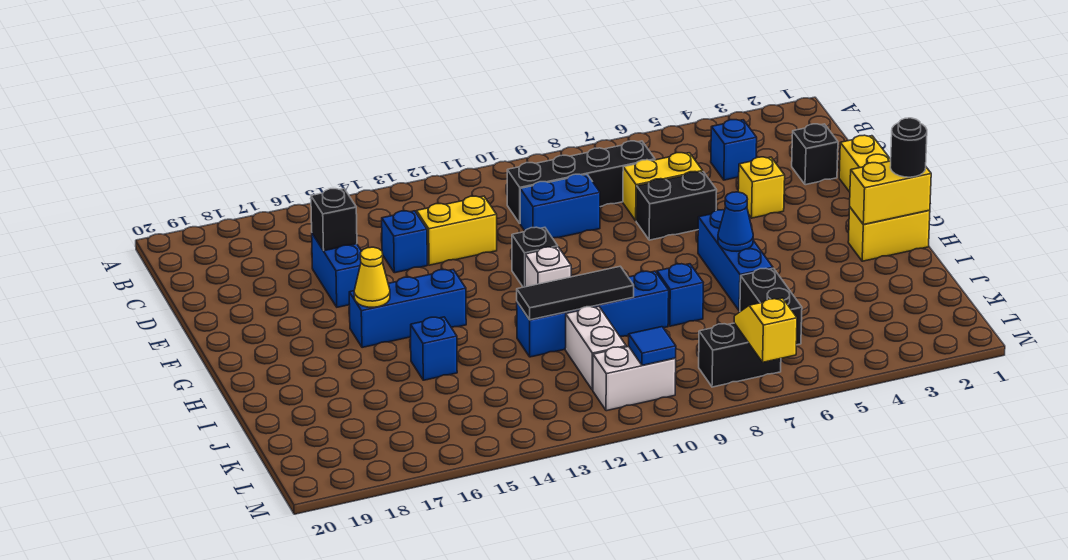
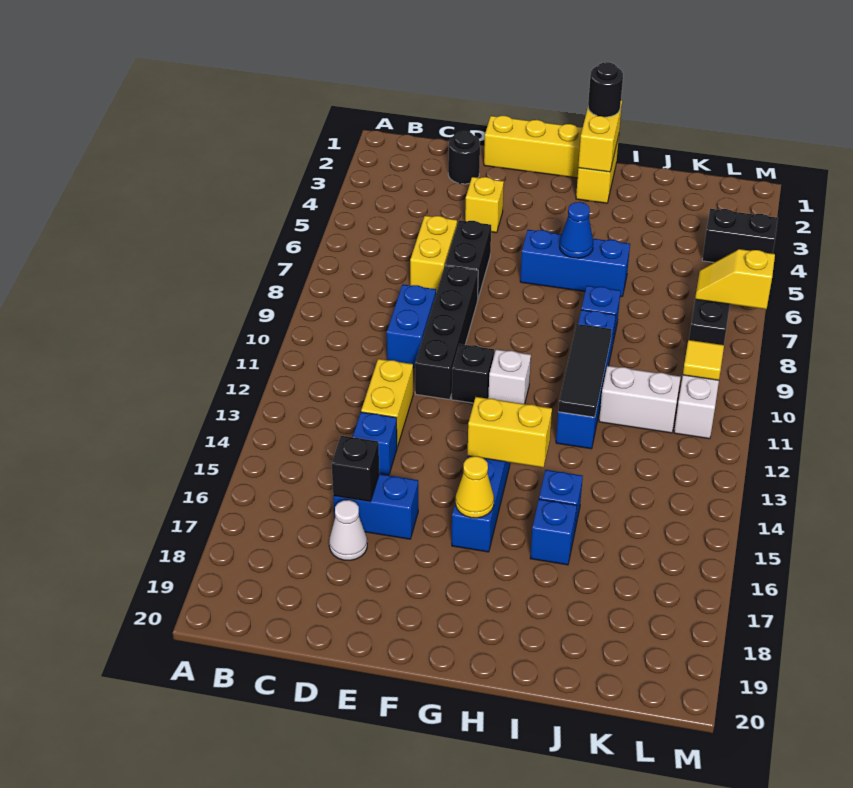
blue brick C4 level 1 -> blue brick I16 level 1
black brick C7:C10 level 1 -> black brick E8:E11 level 1
black brick D2 level 1 -> black round brick D2 level 1
none -> white cone D17 level 1
none -> yellow brick G14:H14 level 2
black brick J6:K6 level 1 -> black brick L4:M4 level 1
blue tile L10 level 2 -> yellow tile L10 level 2

